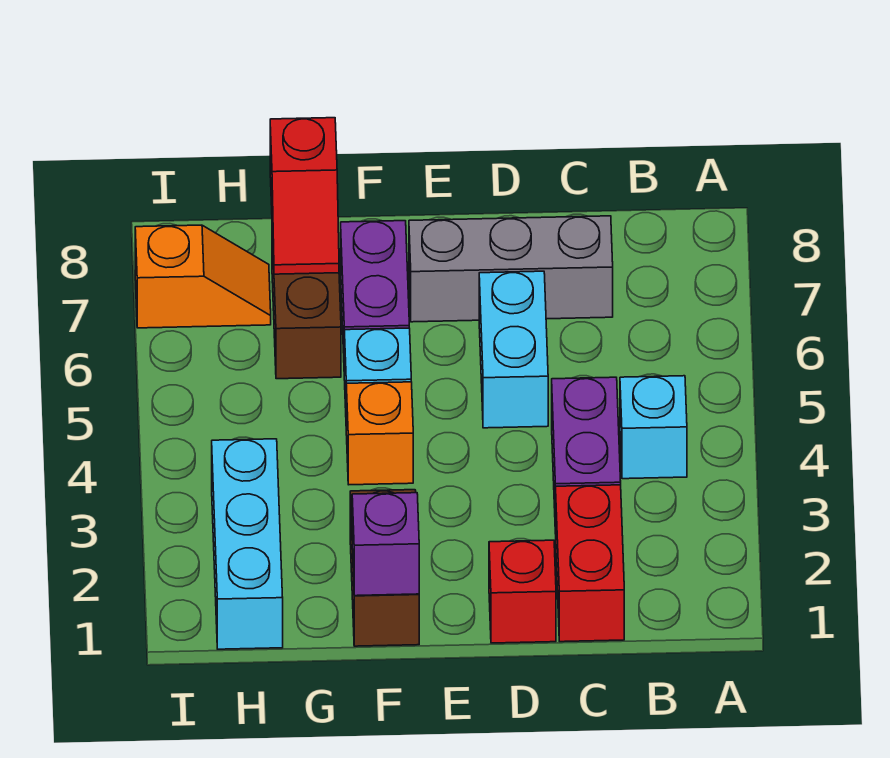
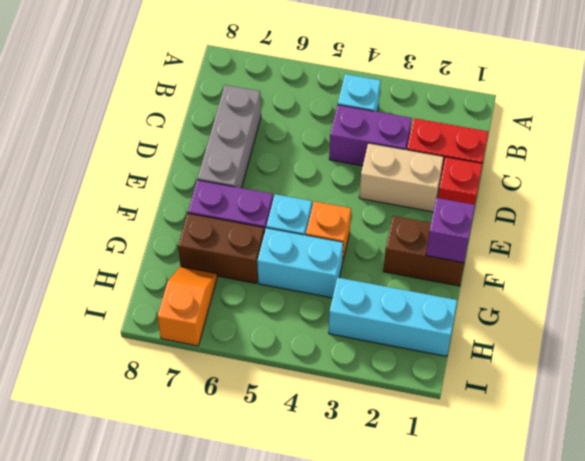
none -> tan brick D2:D3 level 1
cyan brick D5:D6 level 1 -> cyan brick G4:G5 level 1
red slope G7:G8 level 2 top 8 -> none

